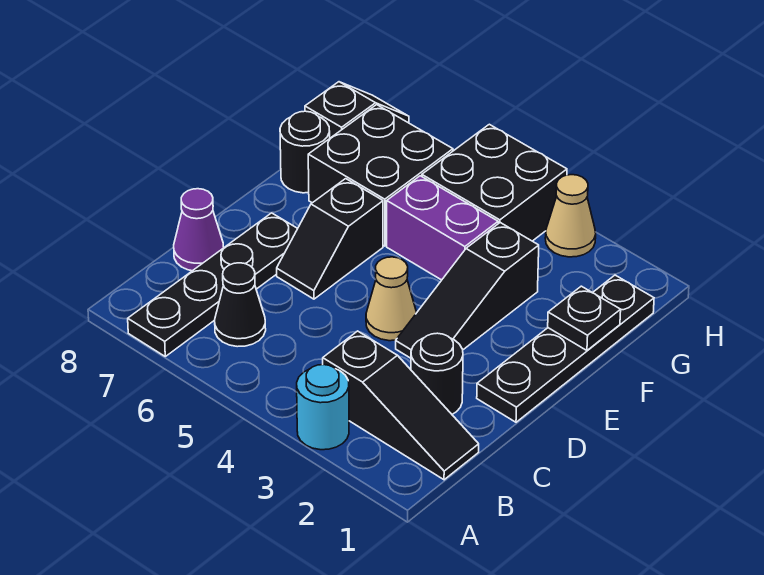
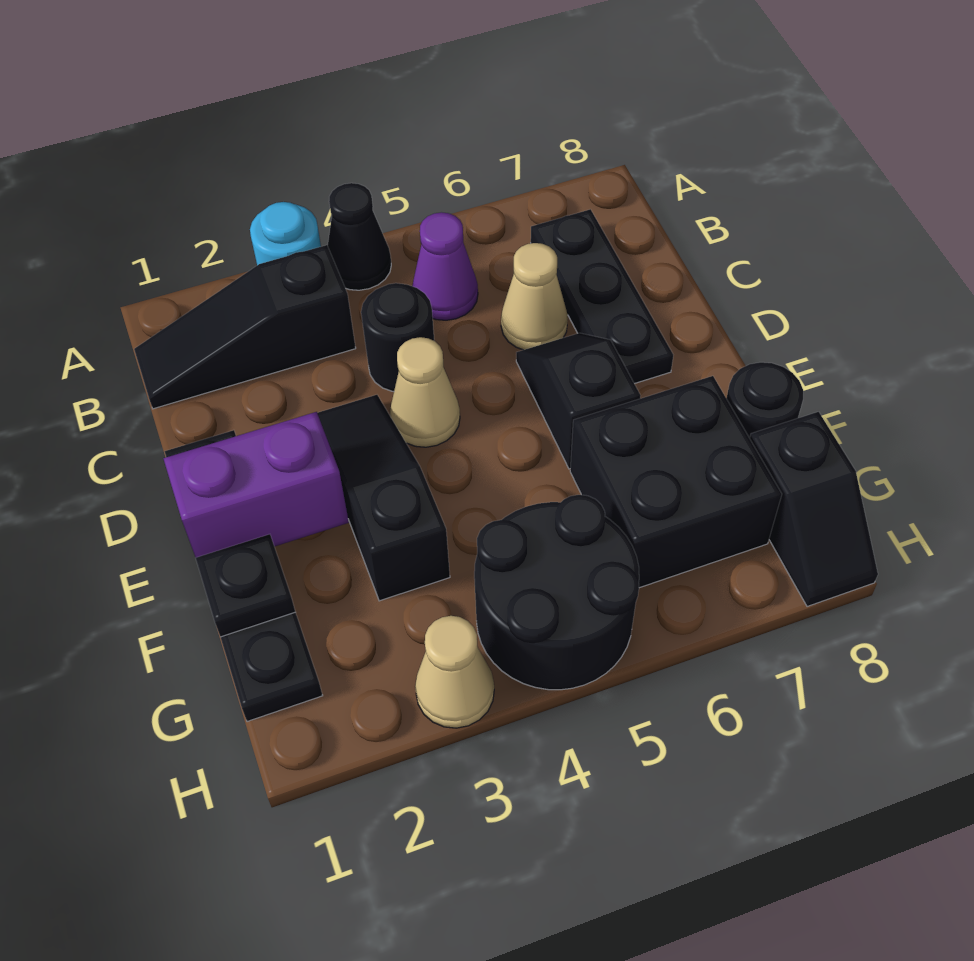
black plate A7:D7 level 1 -> black plate B7:D7 level 1
black cone B6 level 1 -> black cone A4 level 1
black round brick C2 level 1 -> black round brick C4 level 1
none -> tan cone C6 level 1
purple cone C8 level 1 -> purple cone B5 level 1
purple brick F4:F5 level 1 -> purple brick E1:E2 level 2
black brick G4:H5 level 1 -> black round brick G4:H5 level 1

